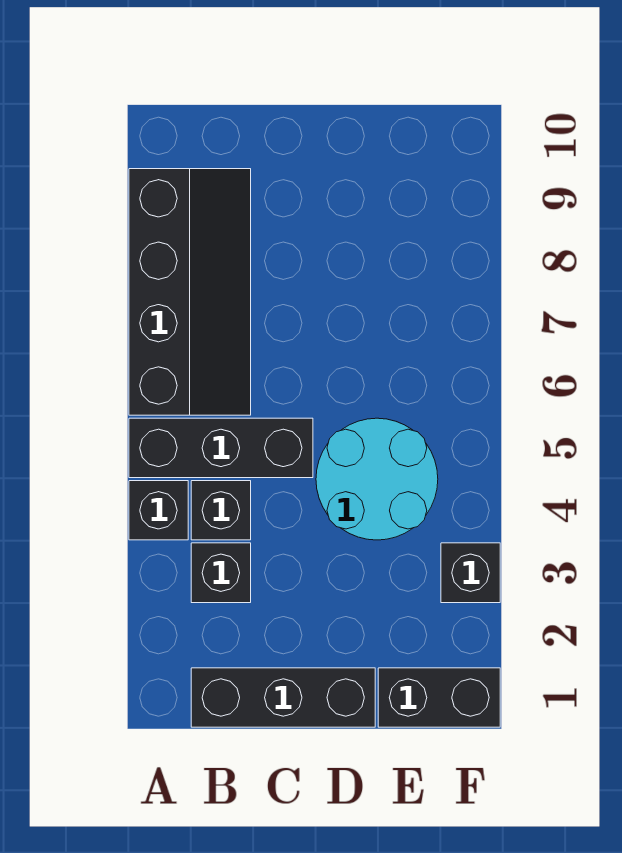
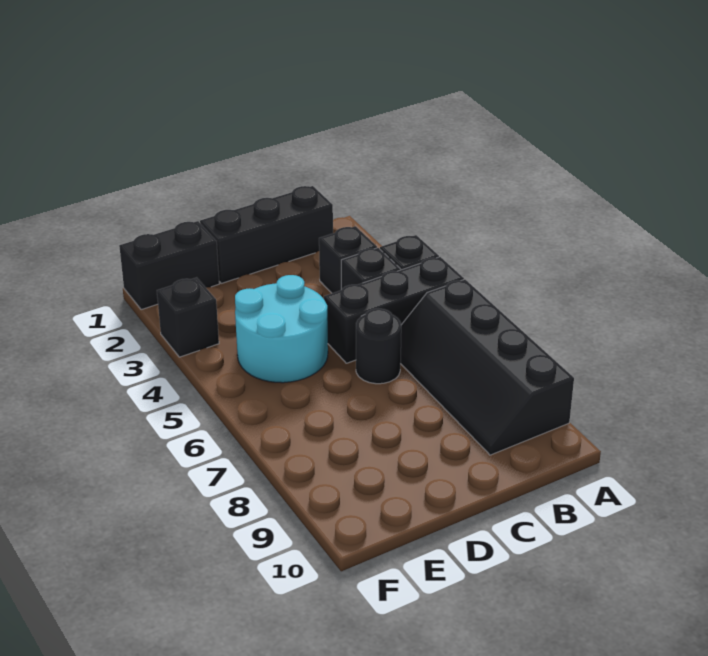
none -> black round brick C6 level 1

